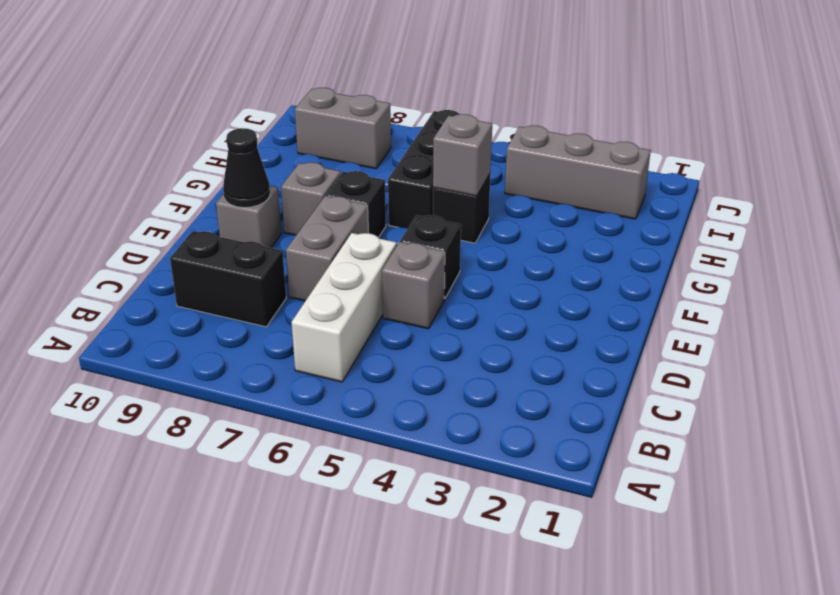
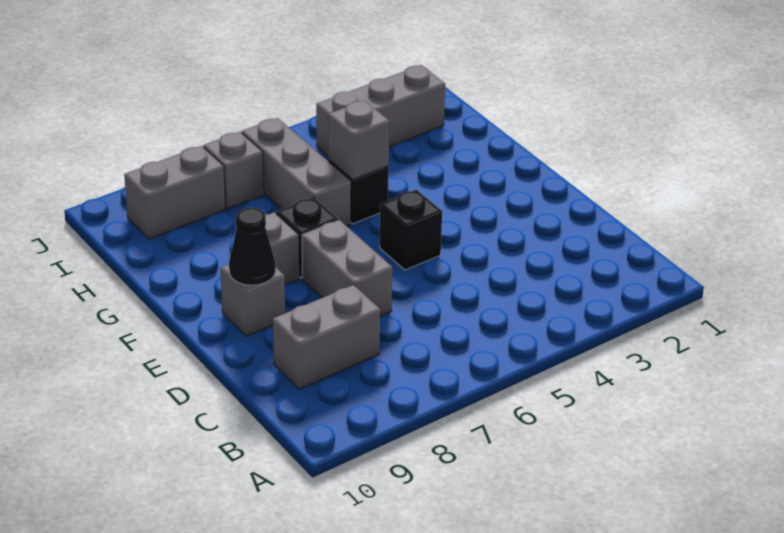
white brick B6:D6 level 1 -> none
black brick C8:C9 level 1 -> grey brick C8:C9 level 1
grey brick D5 level 1 -> grey brick I7 level 1
black brick G6:I6 level 1 -> grey brick G6:I6 level 1

